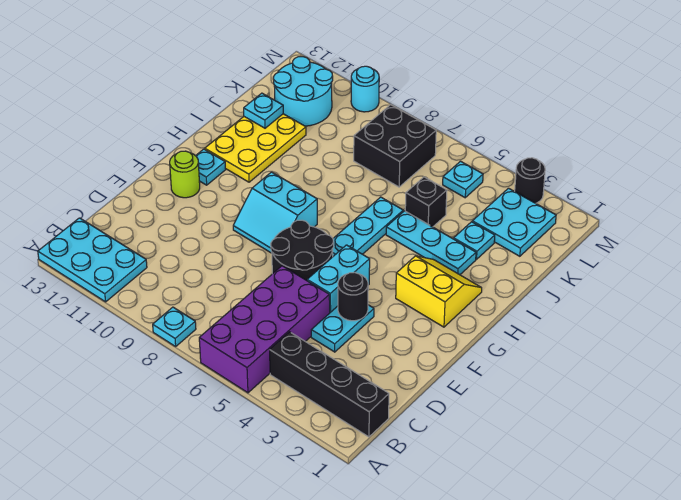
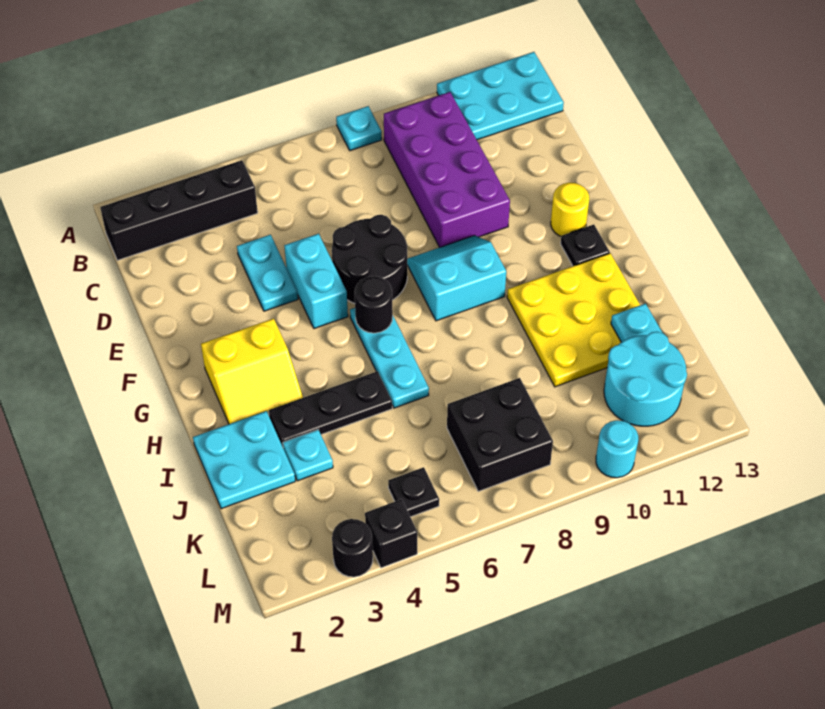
purple brick A5:D6 level 1 -> purple brick B9:E10 level 1
black round brick E4 level 2 -> black round brick G6 level 2
lime round brick F12 level 1 -> yellow round brick F12 level 1
cyan plate G12 level 1 -> black plate G12 level 1
yellow plate H11:J12 level 1 -> yellow plate H10:J12 level 1
cyan plate I3:I5 level 1 -> black plate I3:I5 level 1
black brick J5 level 1 -> black brick M4 level 1
cyan plate K2:L3 level 1 -> cyan plate I1:J2 level 1
cyan plate L5 level 1 -> black plate L5 level 1

